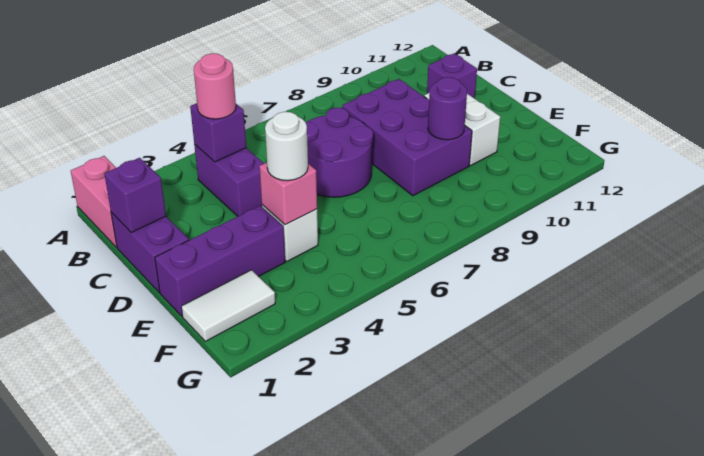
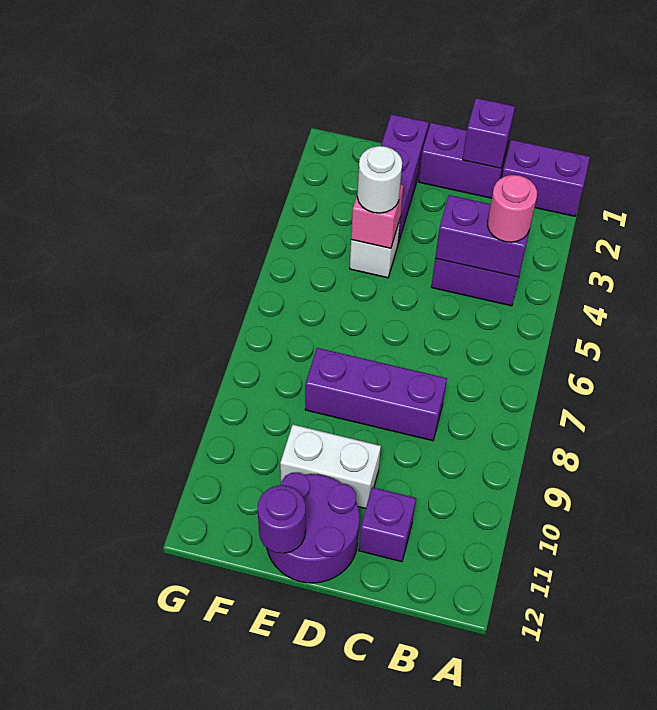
pink brick A1:B1 level 1 -> purple brick A1:B1 level 1
purple brick B4 level 2 -> purple brick B4:C4 level 2
purple round brick C6:D7 level 1 -> purple round brick D11:E12 level 1
purple brick C8:E9 level 1 -> purple brick C8:E8 level 1
purple round brick E9 level 2 -> purple round brick E12 level 2
white tile F1:F2 level 1 -> none

